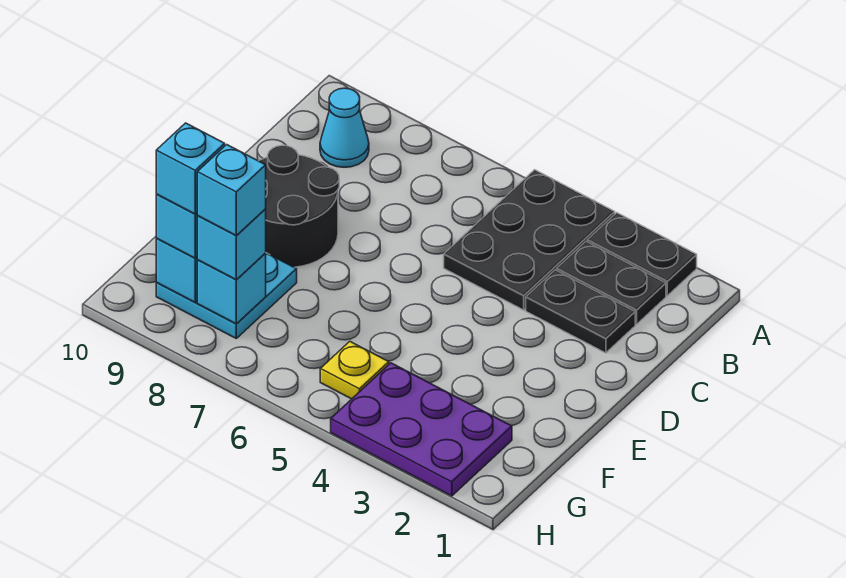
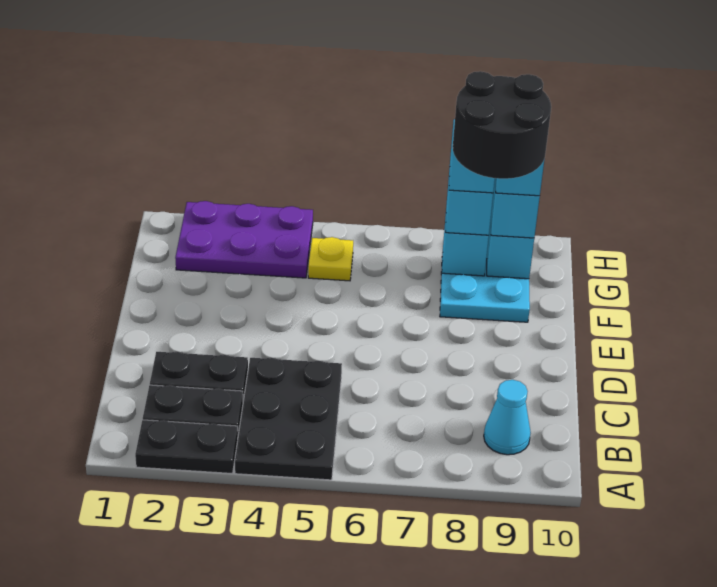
black round brick D8:E9 level 1 -> black round brick F8:G9 level 5

